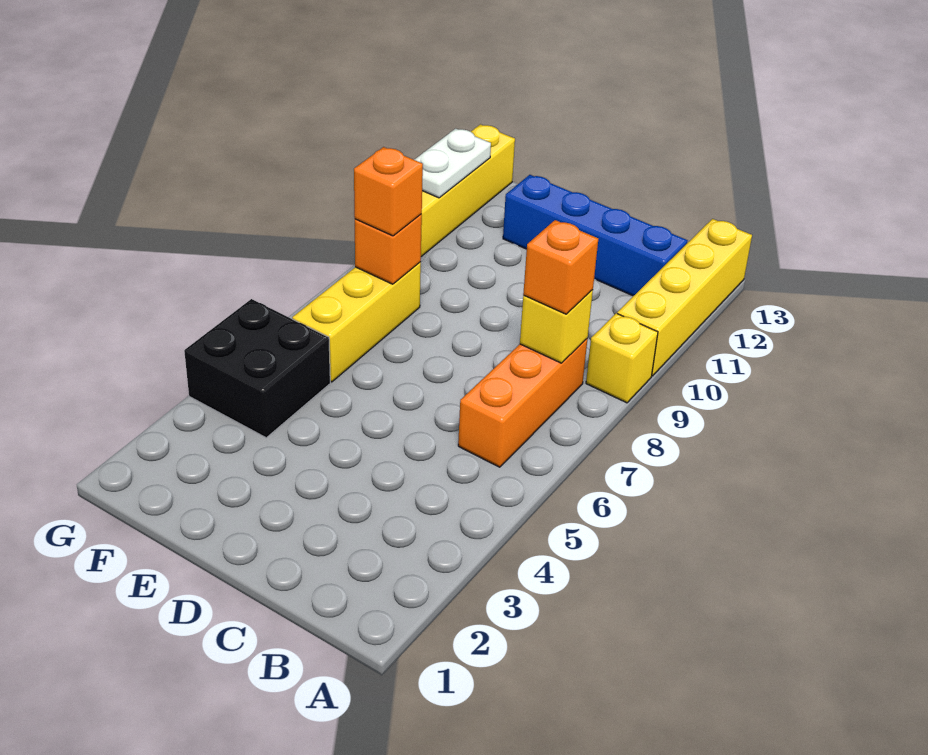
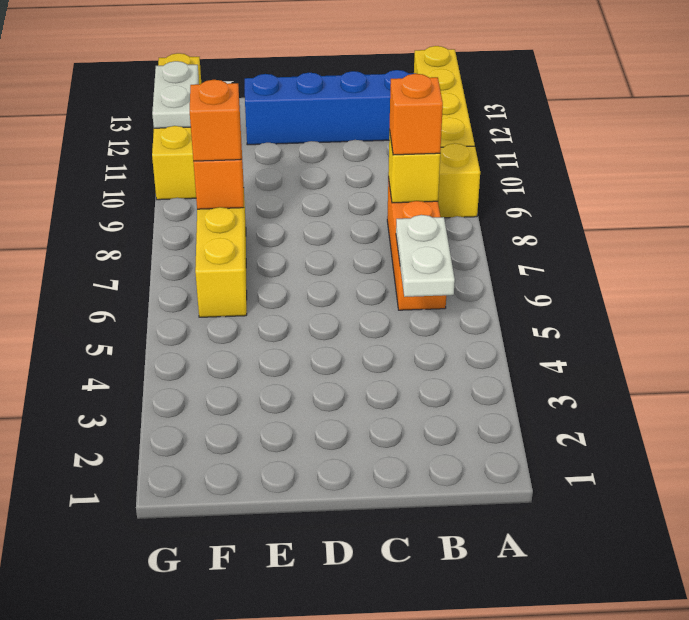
none -> white plate B5:B6 level 2
black brick F4:G5 level 1 -> none

